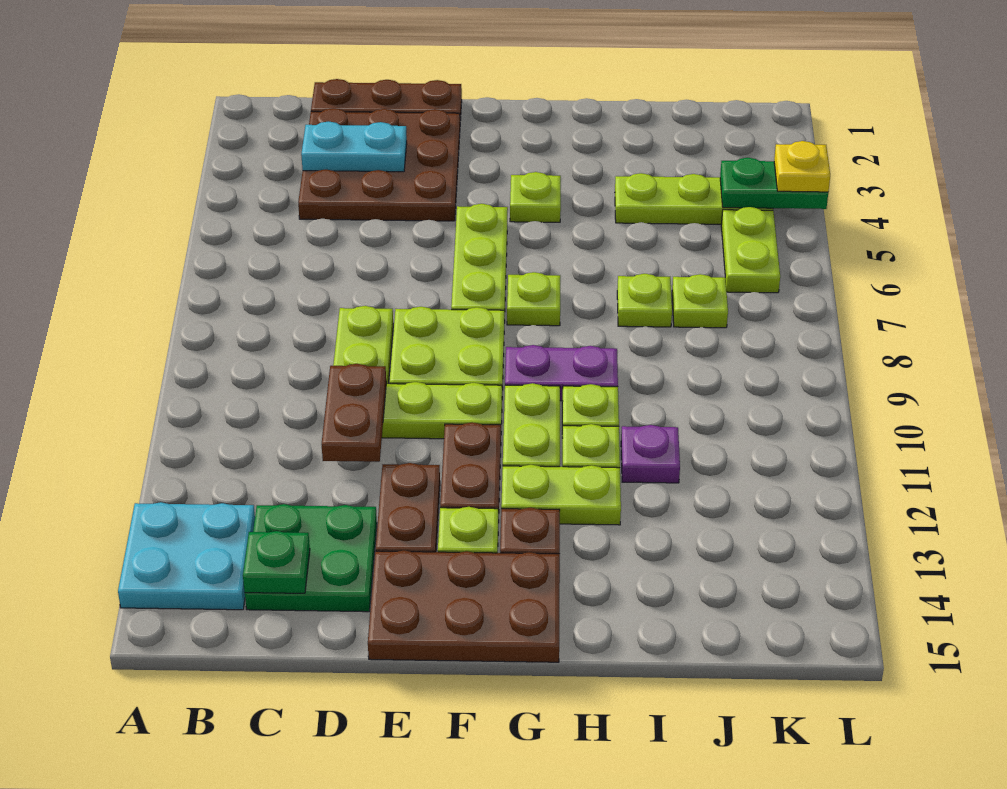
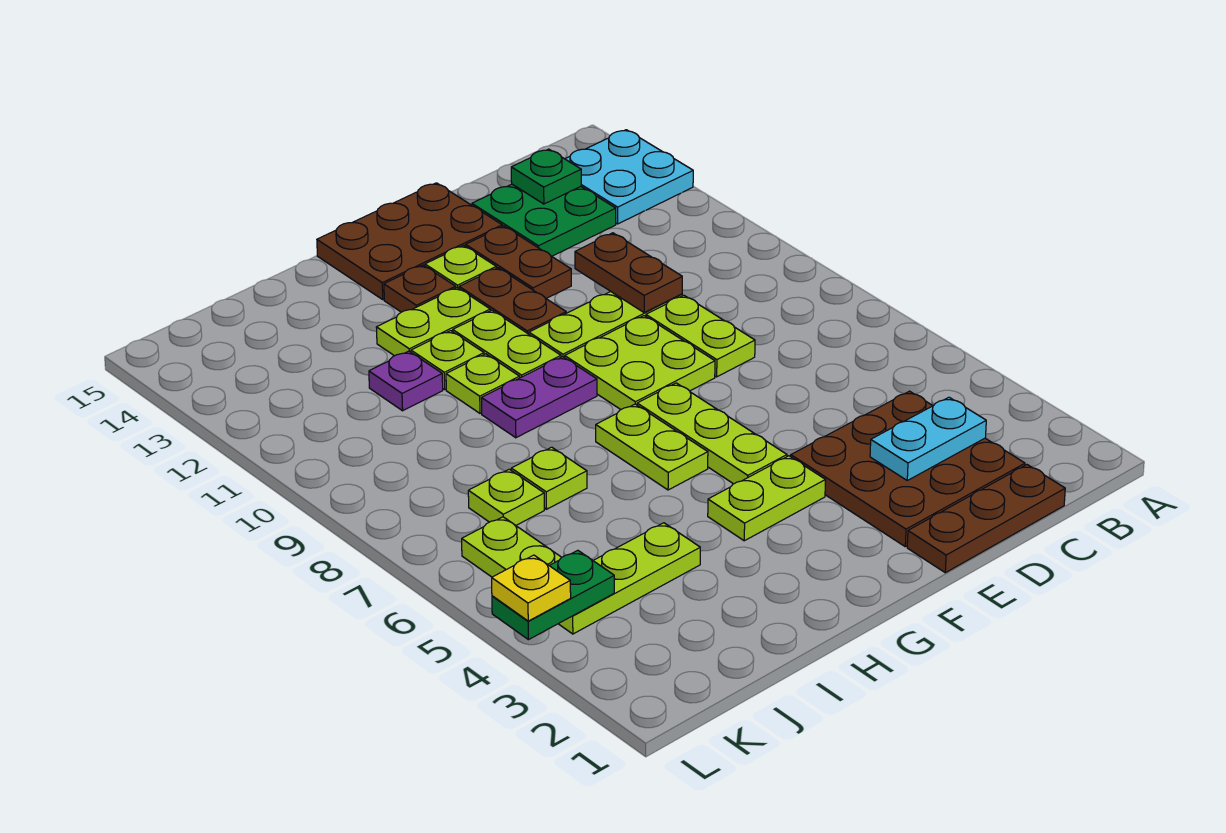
lime plate G4 level 1 -> lime plate F4:G4 level 1
lime plate G7 level 1 -> lime plate G6:G7 level 1

